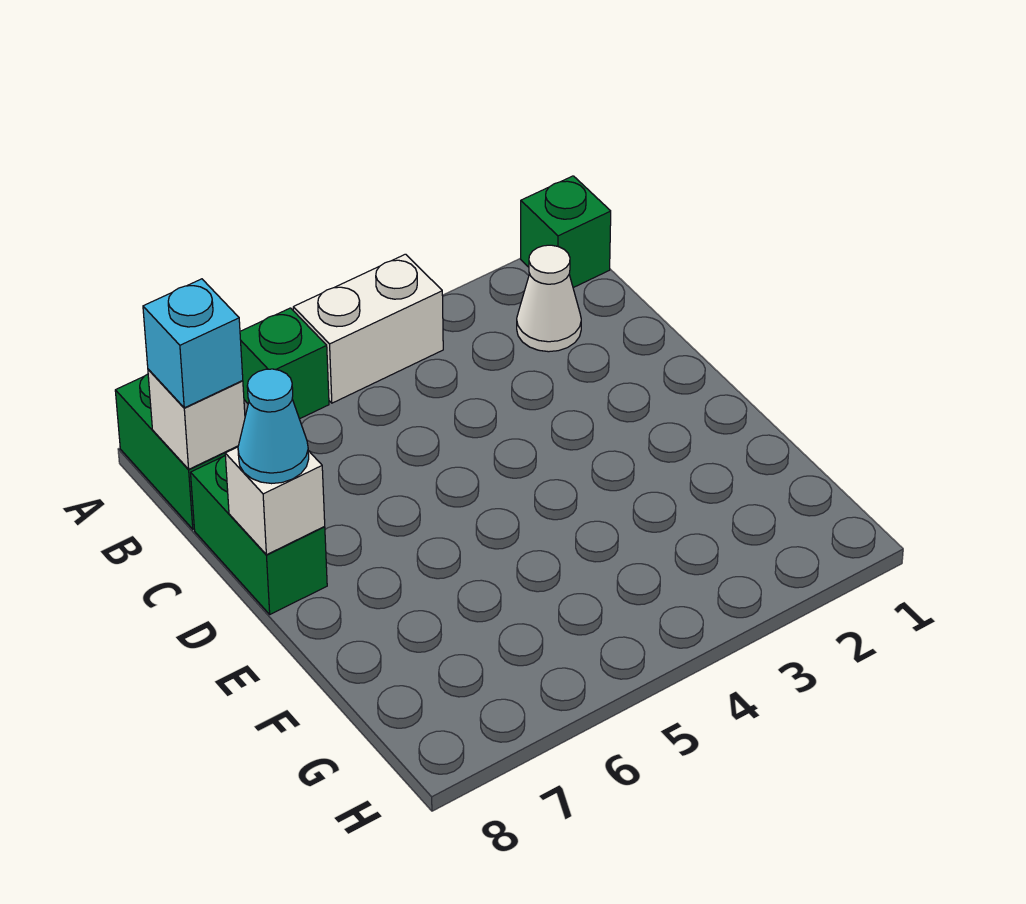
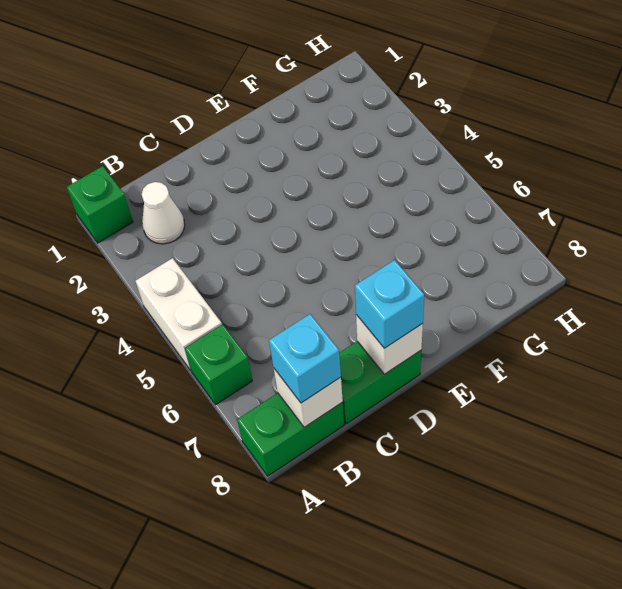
cyan cone D8 level 3 -> cyan brick D8 level 3

